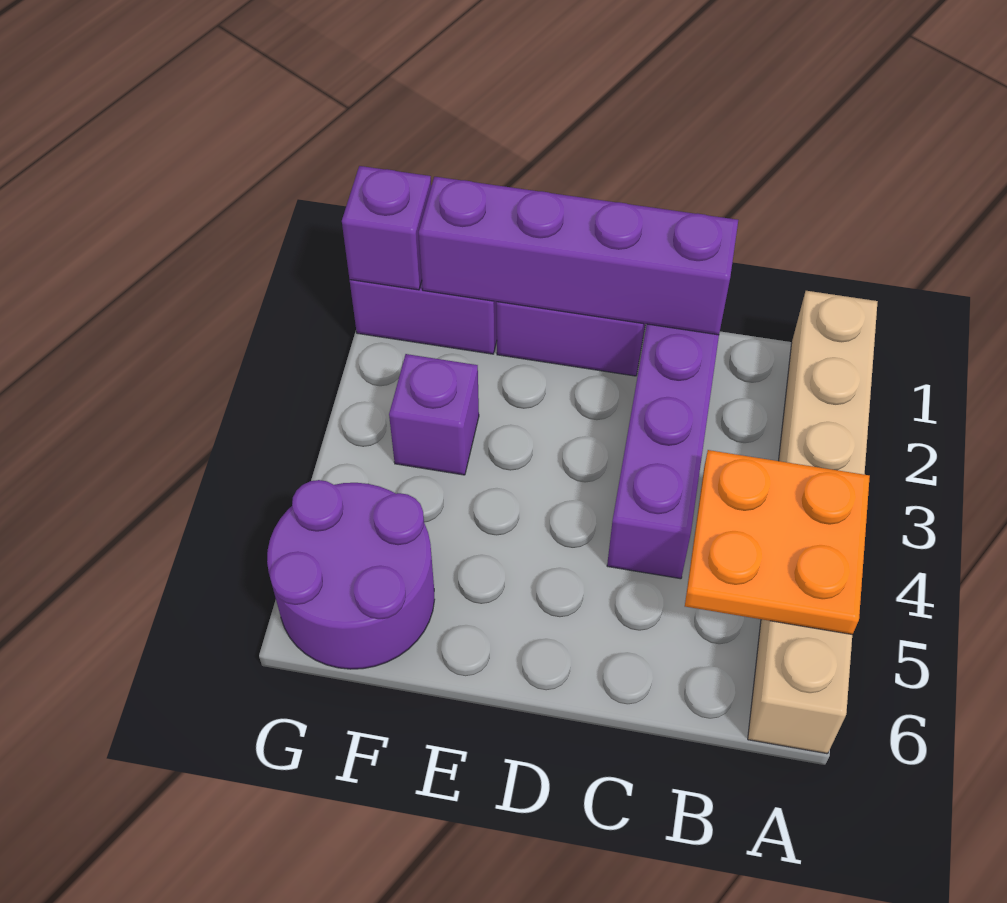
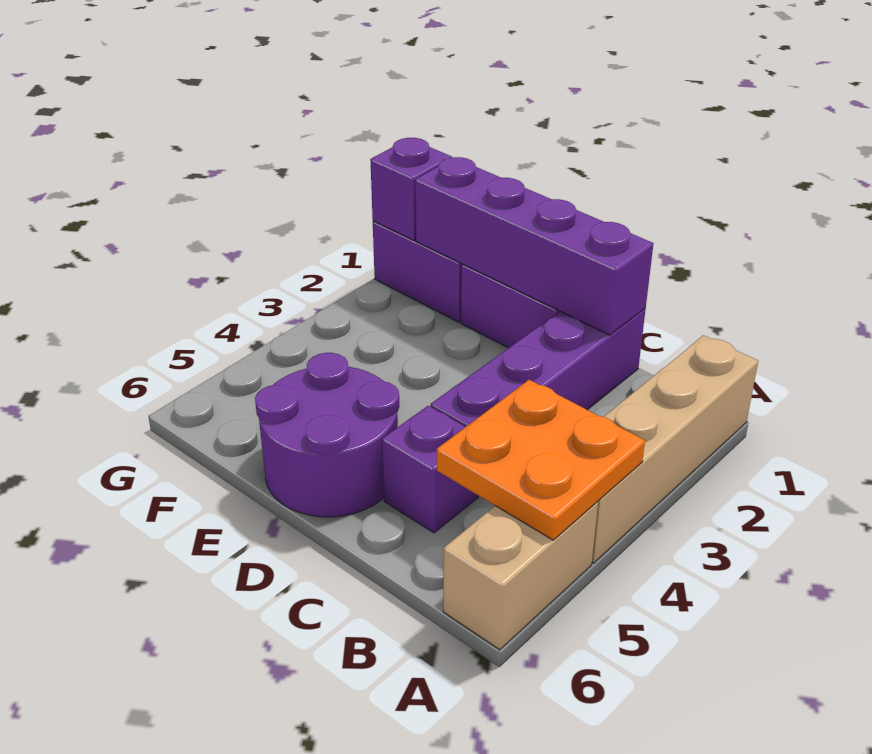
purple brick F3 level 1 -> purple brick C5 level 1
purple round brick F5:G6 level 1 -> purple round brick D5:E6 level 1

